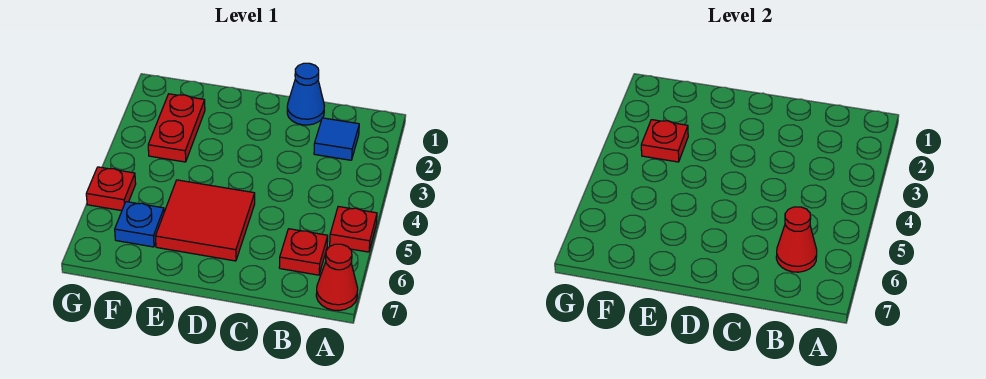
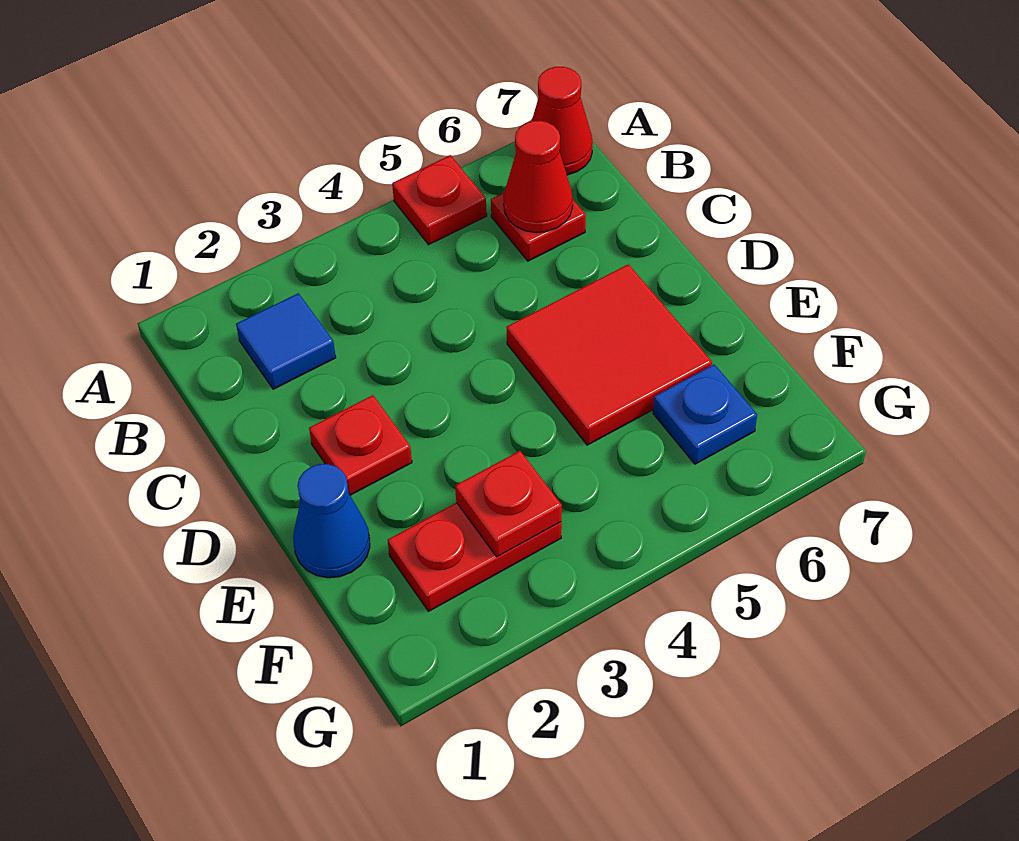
blue cone C1 level 1 -> blue cone E1 level 1
red plate G5 level 1 -> red plate D2 level 1

